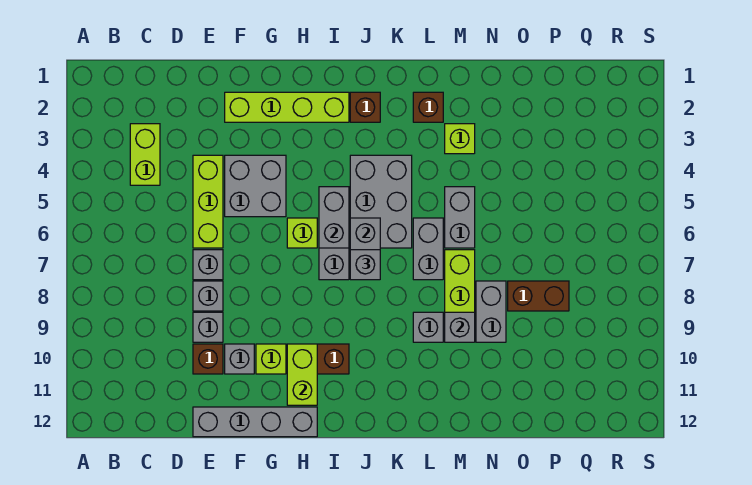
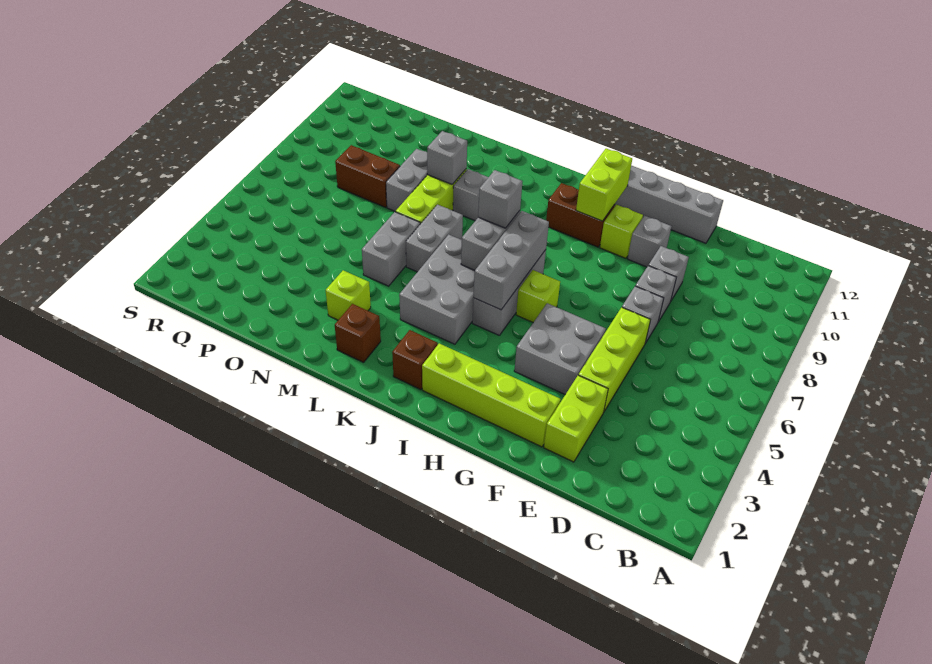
lime brick C3:C4 level 1 -> lime brick E2:E3 level 1
brown brick E10 level 1 -> none
grey brick I5:I6 level 2 -> grey brick I5:I7 level 2

